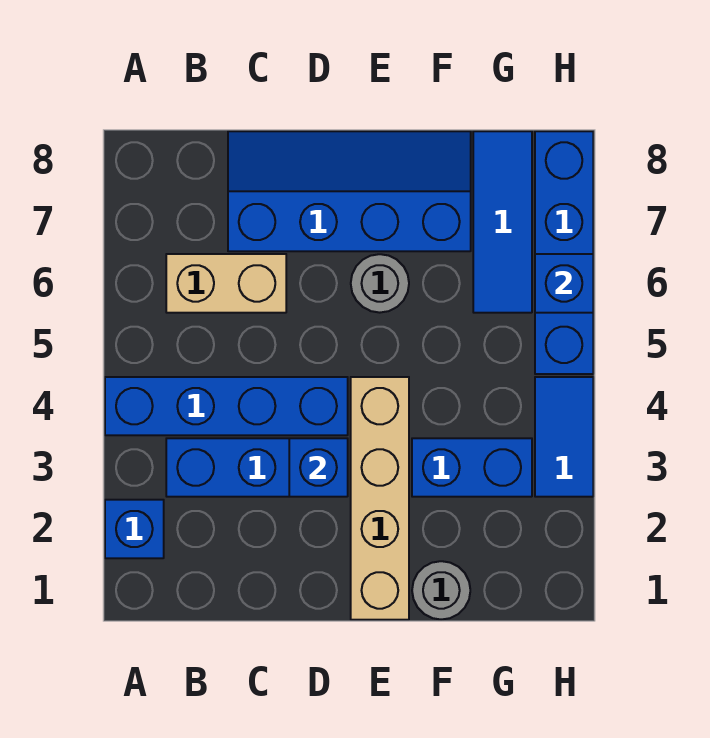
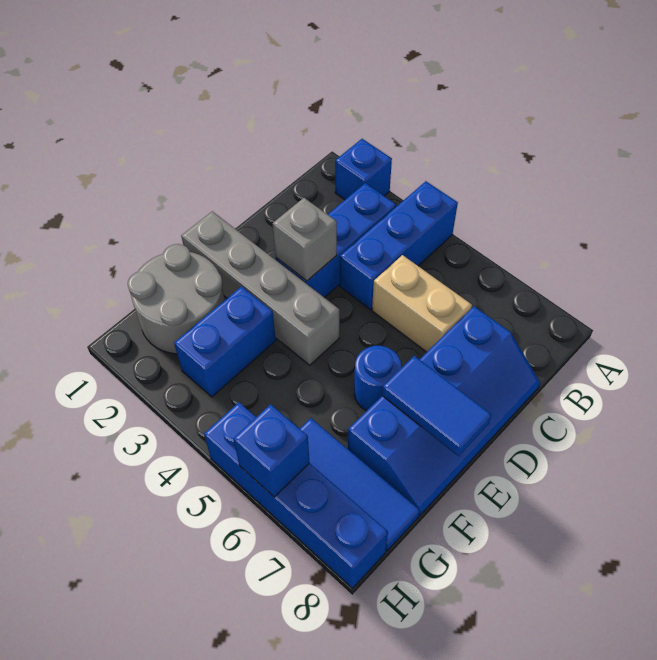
blue brick A4:D4 level 1 -> blue brick A4:C4 level 1
tan brick B6:C6 level 1 -> tan brick C5:C6 level 1
blue brick D3 level 2 -> grey brick D3 level 2
tan brick E1:E4 level 1 -> grey brick E1:E4 level 1
grey round brick E6 level 1 -> blue round brick E6 level 1
grey round brick F1 level 1 -> grey round brick F1:G2 level 1
blue tile H3:H4 level 1 -> blue tile E7:E8 level 2

